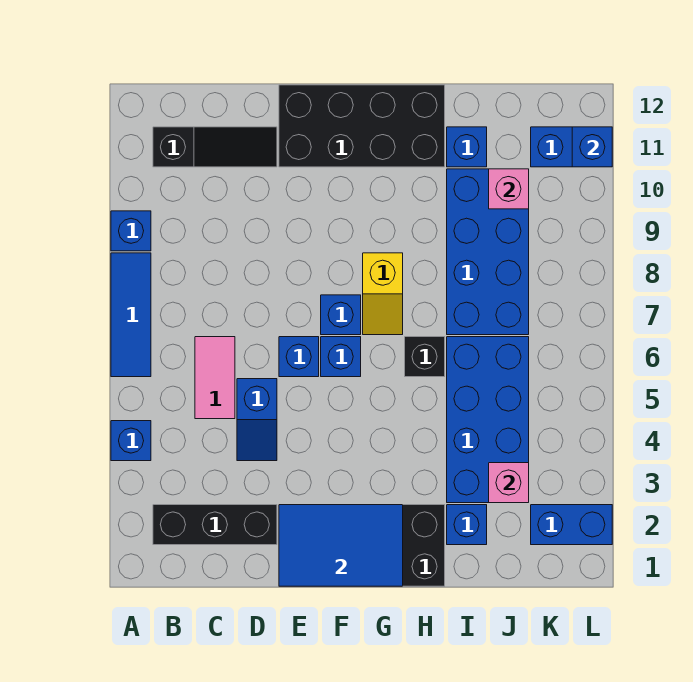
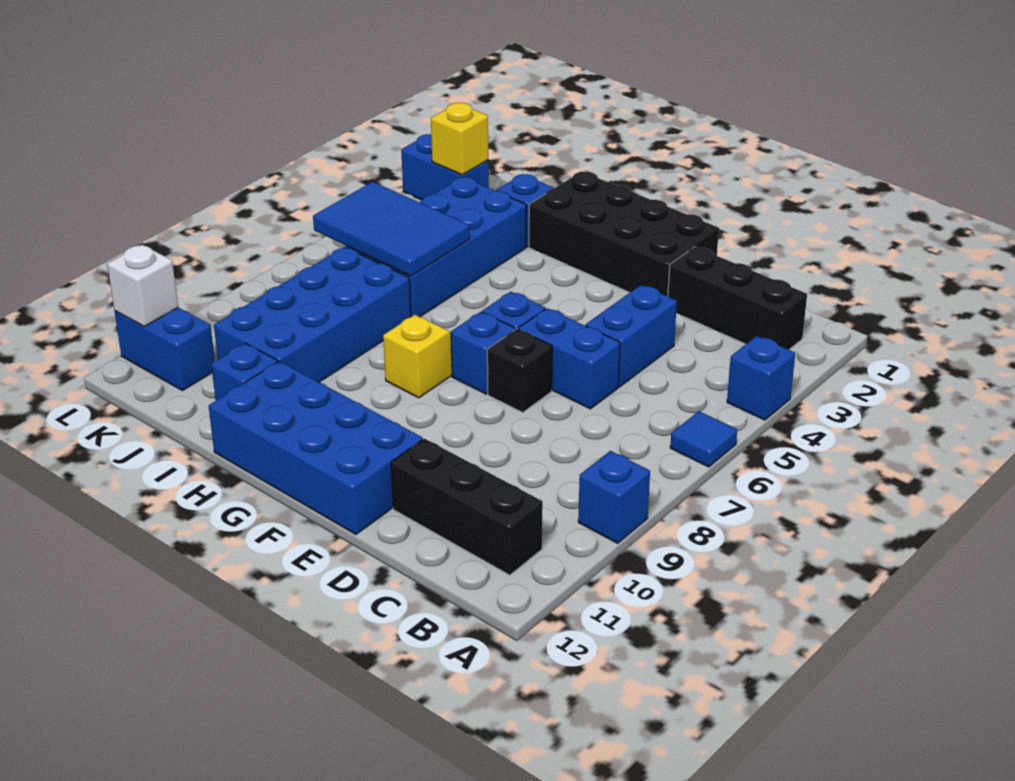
blue tile A6:A8 level 1 -> blue tile A6 level 1
black slope B11:D11 level 1 top B -> black brick B11:D11 level 1
pink tile C5:C6 level 1 -> none
blue slope D4:D5 level 1 top 5 -> blue brick D4:D5 level 1
blue tile E1:G2 level 2 -> blue tile I5:K6 level 2
blue brick E6 level 1 -> blue brick D6:E6 level 1
black brick E11:H12 level 1 -> blue brick E11:H12 level 1
black brick H6 level 1 -> black brick E7 level 1
pink brick J3 level 2 -> none
pink brick J10 level 2 -> none
none -> yellow brick K2 level 2
blue brick L11 level 2 -> white brick L11 level 2

